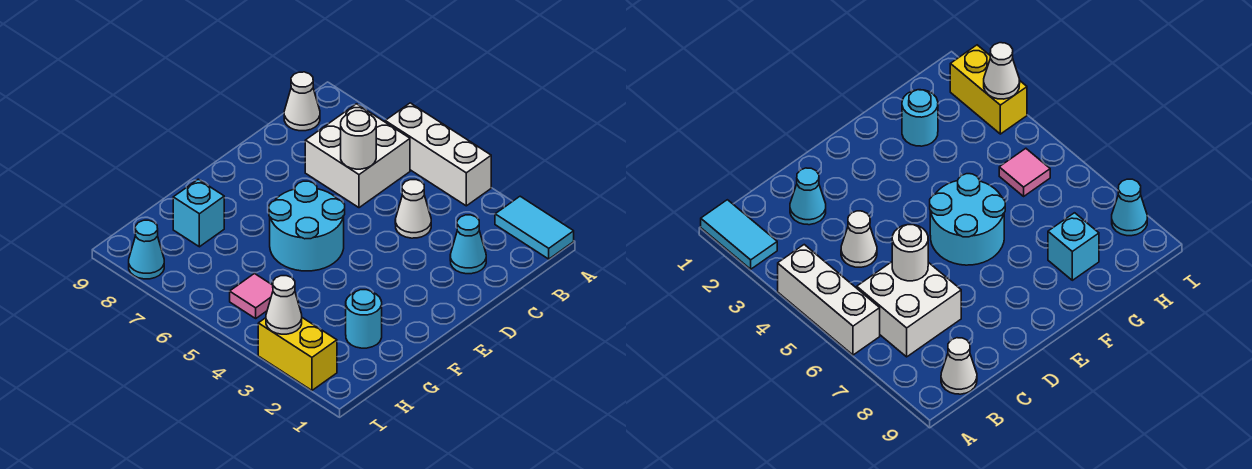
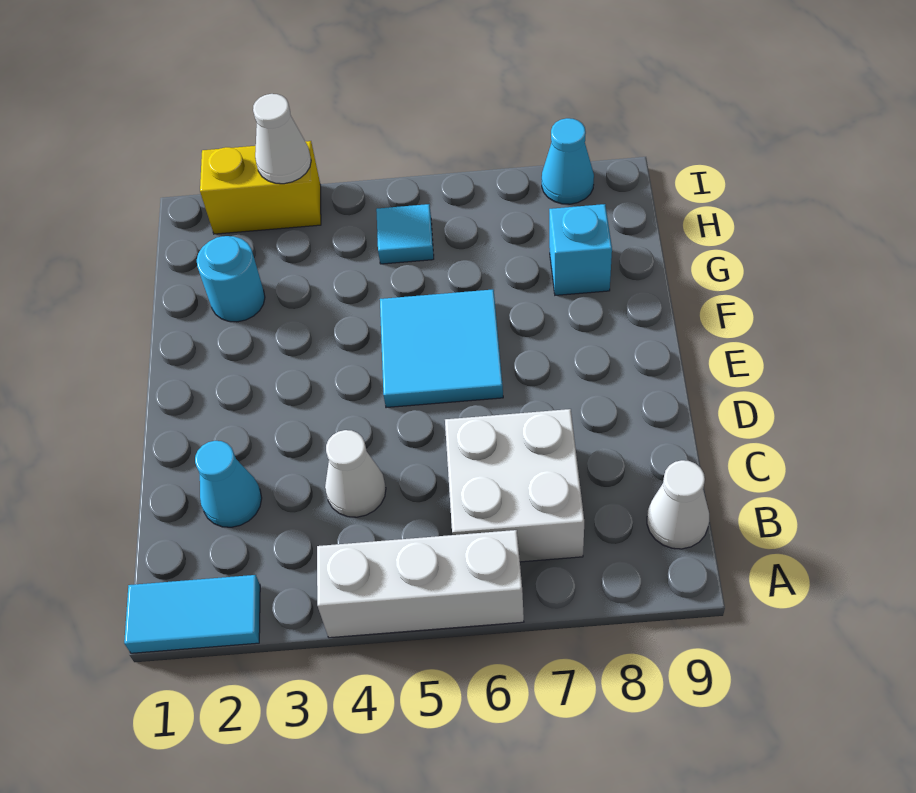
white round brick C6 level 2 -> none
cyan round brick E5:F6 level 1 -> cyan tile E5:F6 level 1
pink tile H5 level 1 -> cyan tile H5 level 1

